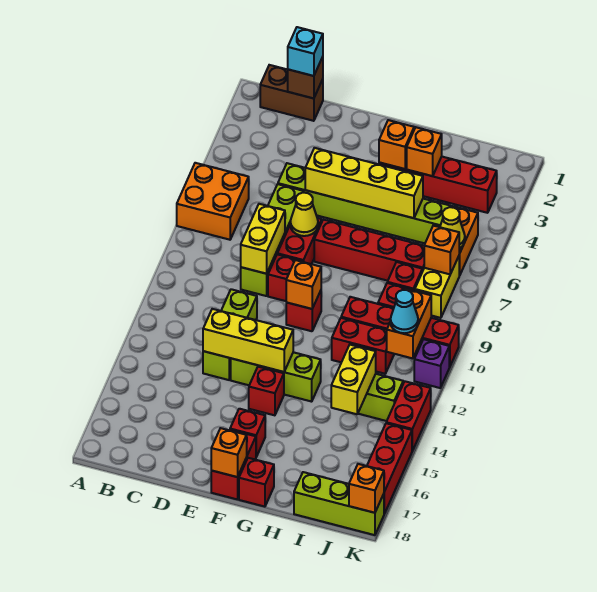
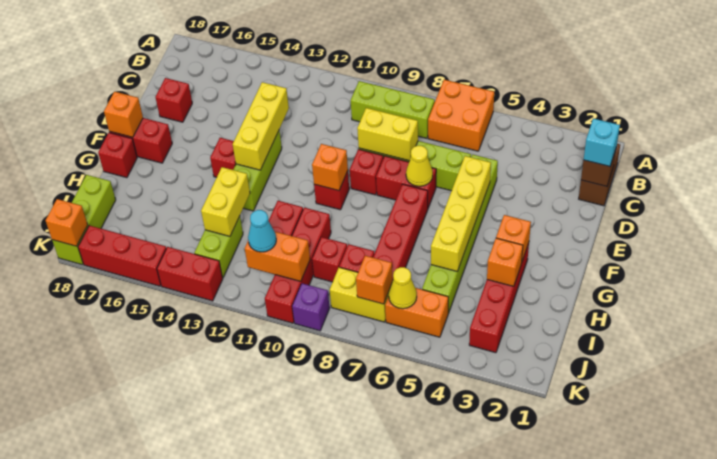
lime brick D11:D13 level 1 -> lime brick B8:B10 level 1
red brick F16 level 1 -> red brick D17 level 1
yellow brick I13:I14 level 2 -> yellow brick H13:I13 level 2
purple brick K11 level 1 -> purple brick K9 level 1

